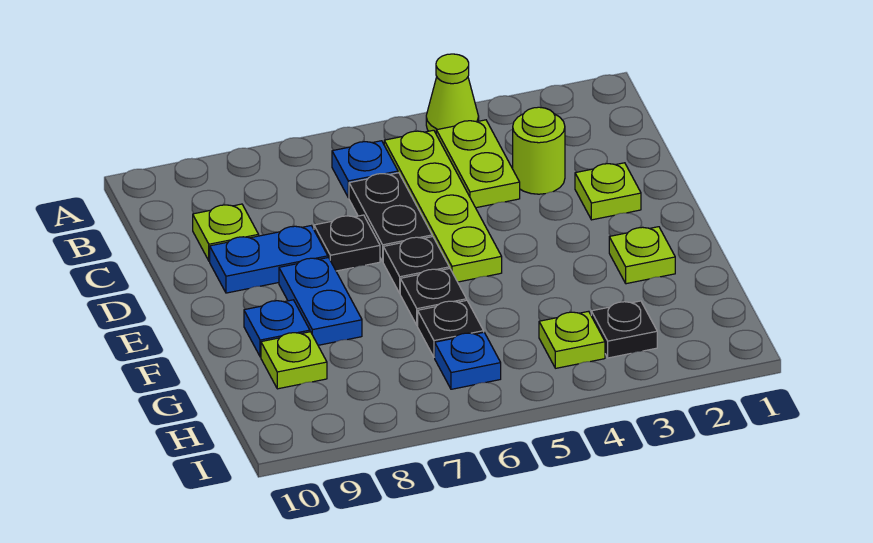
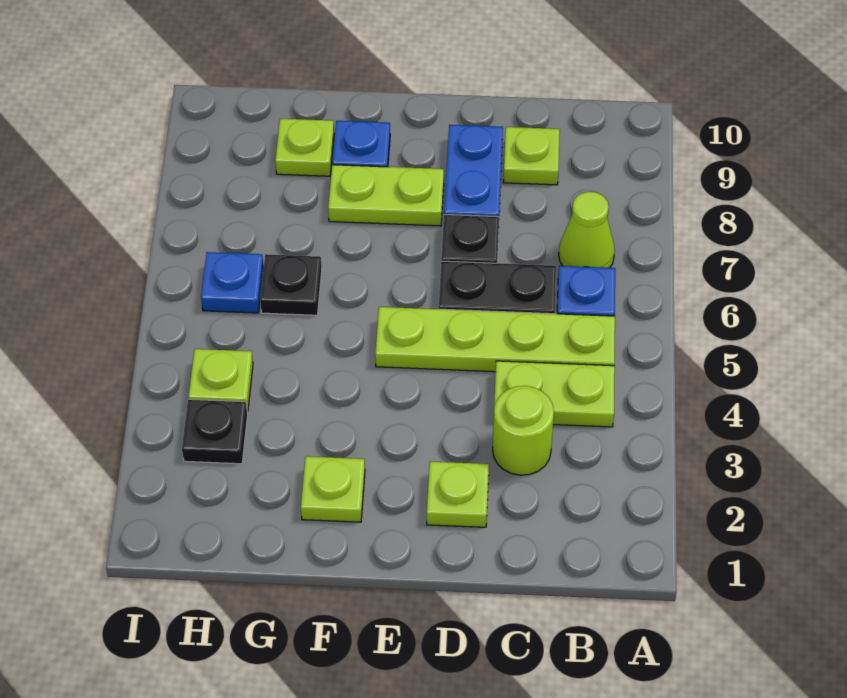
lime cone A4 level 1 -> lime cone B7 level 1
black plate E6 level 1 -> none
blue plate E8:F8 level 1 -> lime plate E8:F8 level 1
black plate F6 level 1 -> none

